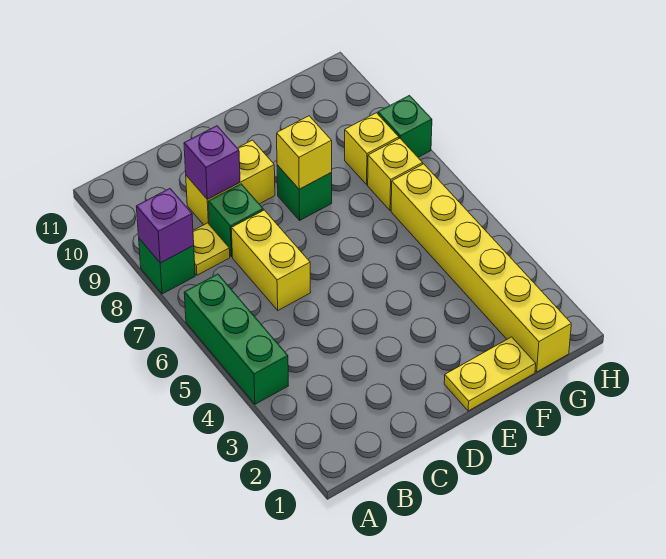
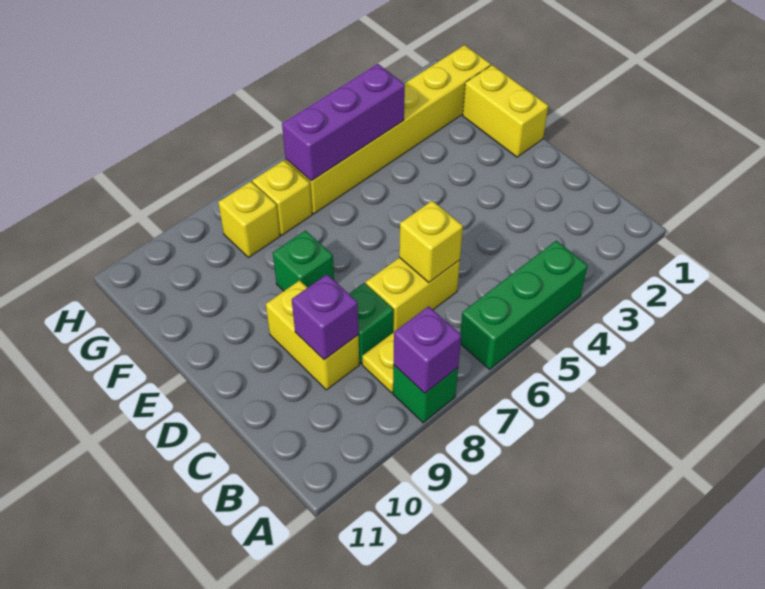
yellow plate E1:F1 level 1 -> yellow brick E1:F1 level 1
yellow brick E8 level 2 -> yellow brick C6 level 2
none -> purple brick G4:G6 level 2
green brick H8 level 1 -> none

